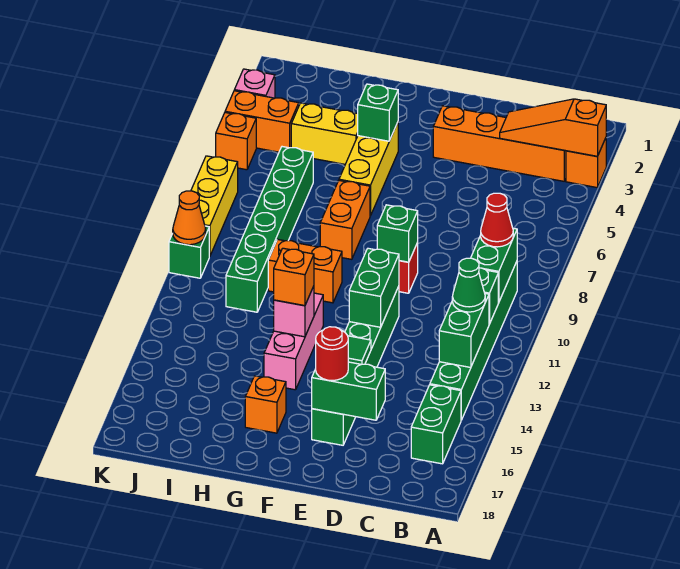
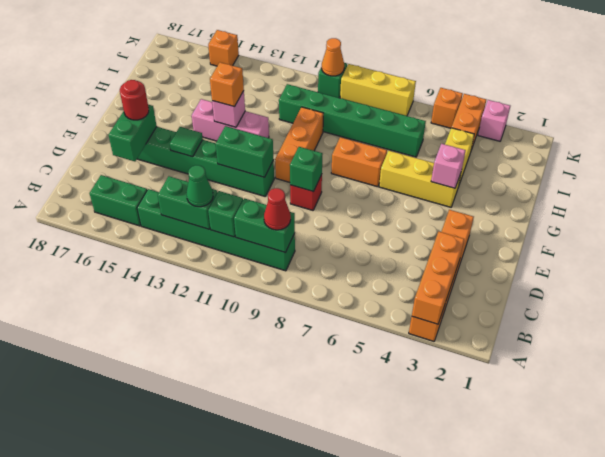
orange slope A3:C3 level 2 top A -> orange brick A3:C3 level 2
green brick G4 level 2 -> pink brick G4 level 2
orange brick G10:H10 level 1 -> orange brick F10:H10 level 1
orange brick G16 level 1 -> orange brick K15 level 1

